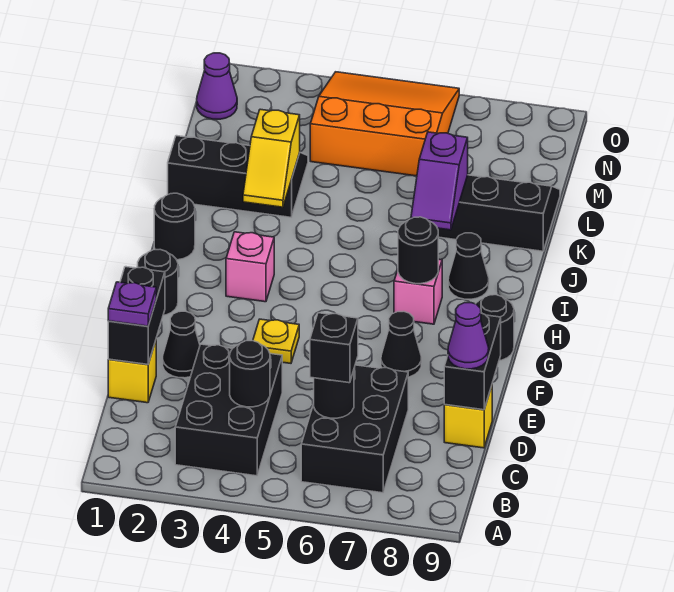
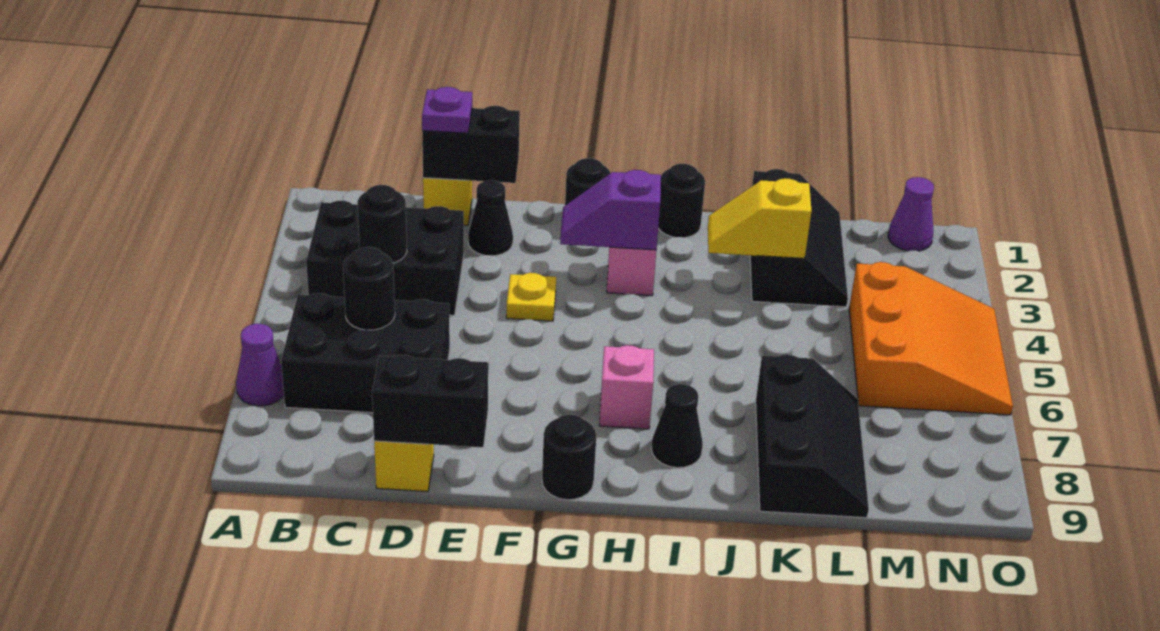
black brick C6 level 3 -> none
purple cone D9 level 3 -> purple cone A7 level 1
black cone F7 level 1 -> none
black round brick H7 level 2 -> none
purple slope J7:K7 level 2 top K -> purple slope G3:H3 level 2 top H

